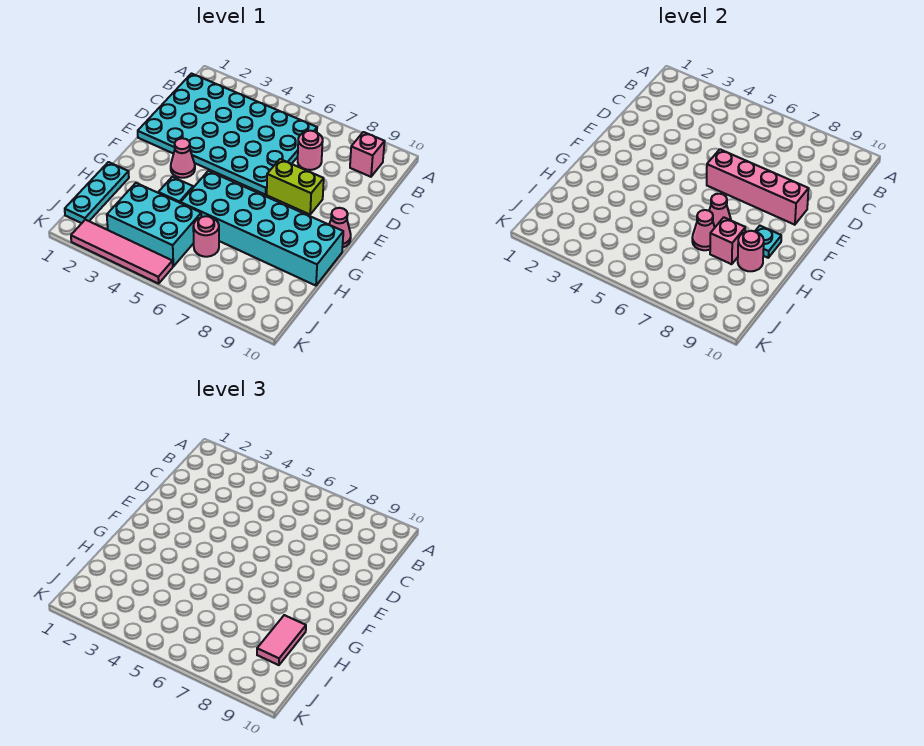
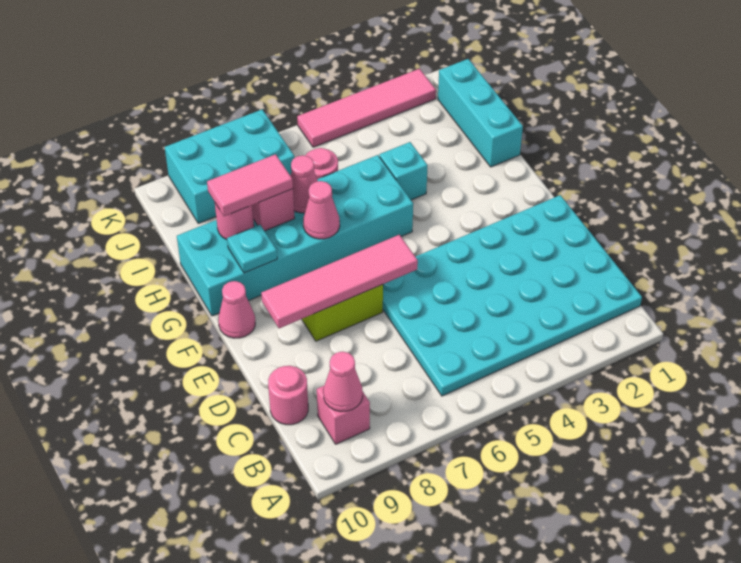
pink round brick C7 level 1 -> pink round brick C10 level 1
pink brick E6:E9 level 2 -> pink tile E6:E9 level 2
pink cone F3 level 1 -> pink cone B9 level 2
cyan plate H1:J1 level 1 -> cyan brick H1:J1 level 1
pink tile H9:I9 level 3 -> pink tile H8:H9 level 3
cyan brick I3:J5 level 1 -> cyan brick J7:K9 level 1

